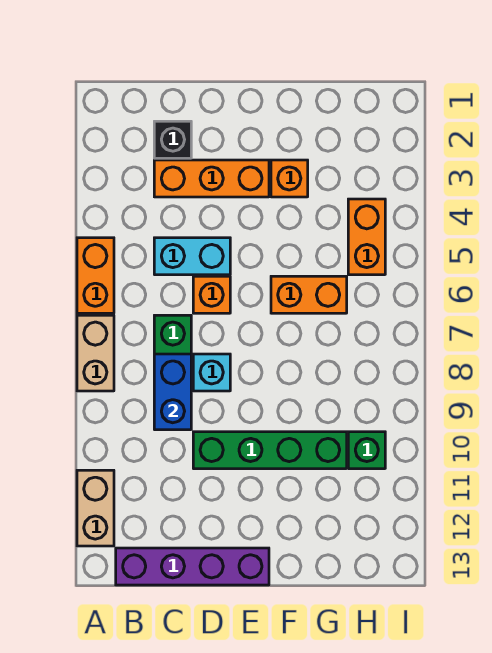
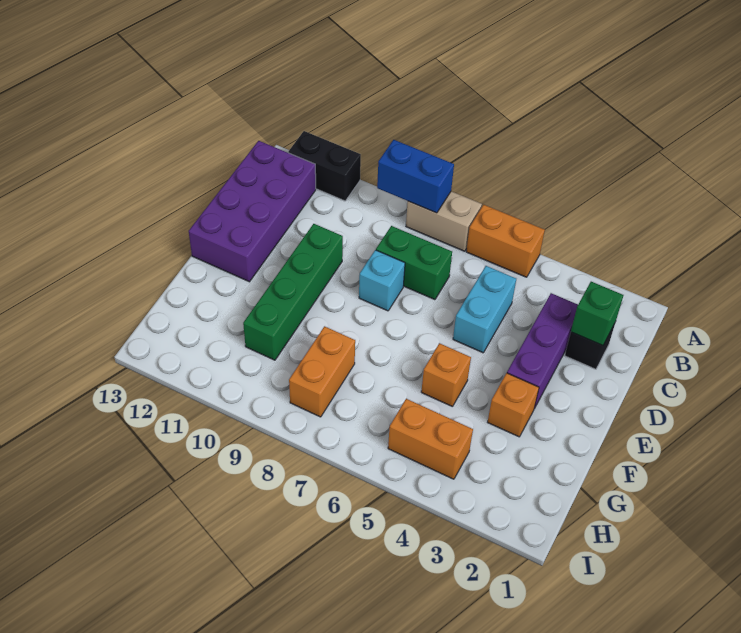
tan brick A11:A12 level 1 -> black brick A11:A12 level 1
purple brick B13:E13 level 1 -> purple brick B12:E13 level 1
orange brick C3:E3 level 1 -> purple brick C3:E3 level 1
blue brick C8:C9 level 2 -> blue brick A8:A9 level 2
orange brick D6 level 1 -> orange brick F5 level 1
orange brick F6:G6 level 1 -> orange brick G8:H8 level 1
green brick H10 level 1 -> green brick C2 level 2

